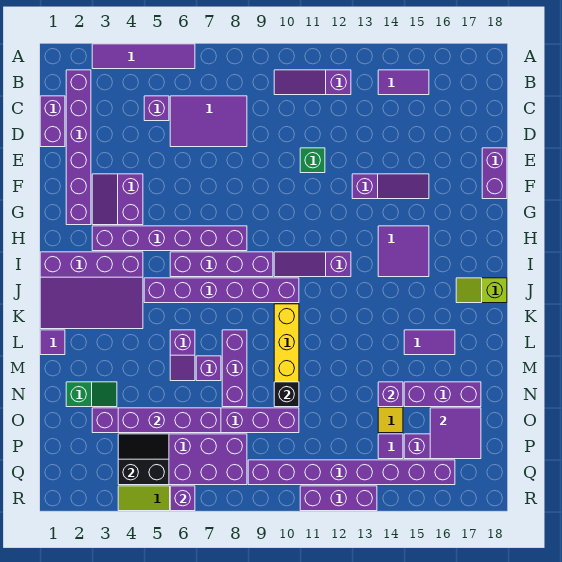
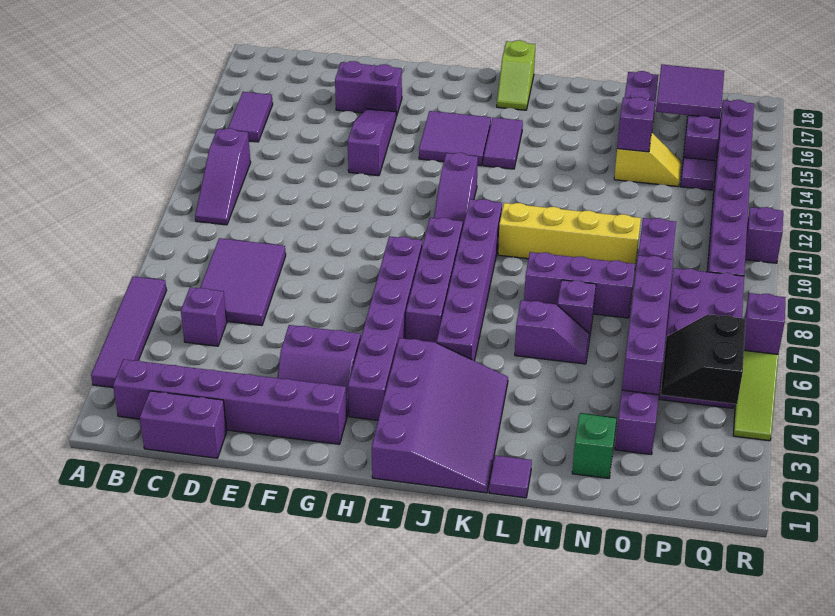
green brick E11 level 1 -> none
purple brick E18:F18 level 1 -> purple brick E16:F16 level 1
purple tile L15:L16 level 1 -> purple tile J14:J15 level 1
black brick N10 level 2 -> none
purple brick R11:R13 level 1 -> purple brick R11 level 1

